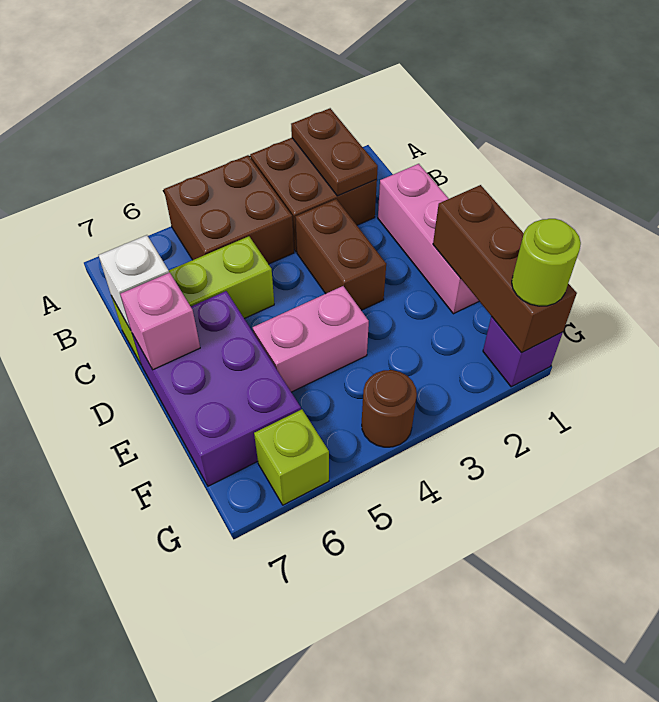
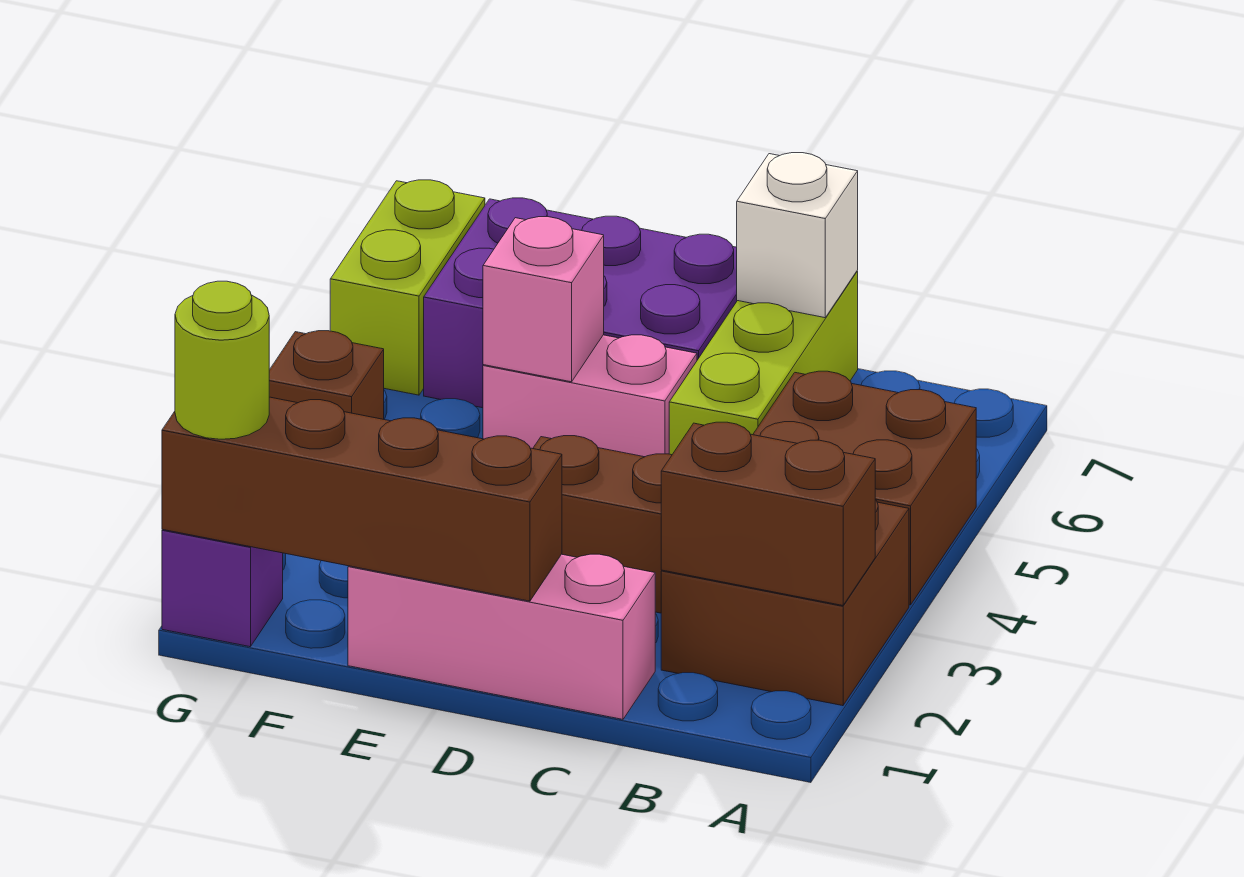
brown plate A2:B2 level 2 -> brown brick A2:B2 level 2
pink brick D7 level 2 -> pink brick E5 level 2
brown brick E1:G1 level 2 -> brown brick D1:G1 level 2
pink brick E4:E5 level 1 -> pink brick D5:E5 level 1
brown round brick G4 level 1 -> brown brick G4 level 1
lime brick G6 level 1 -> lime brick G6:G7 level 1

